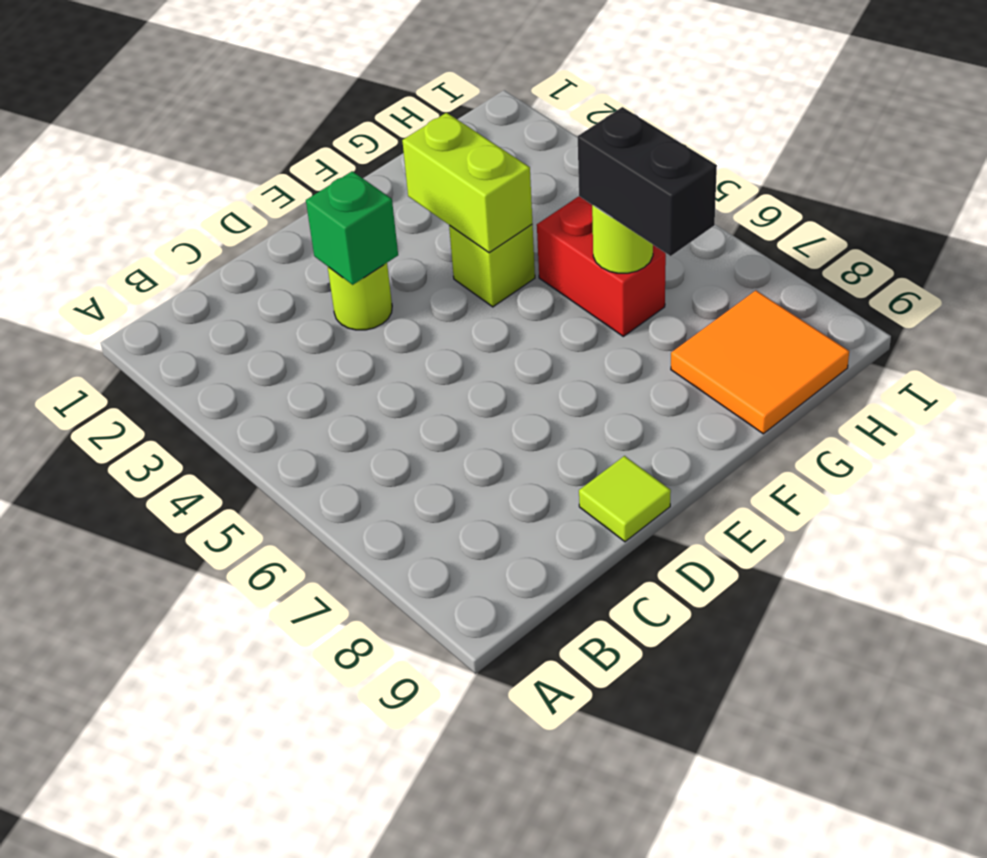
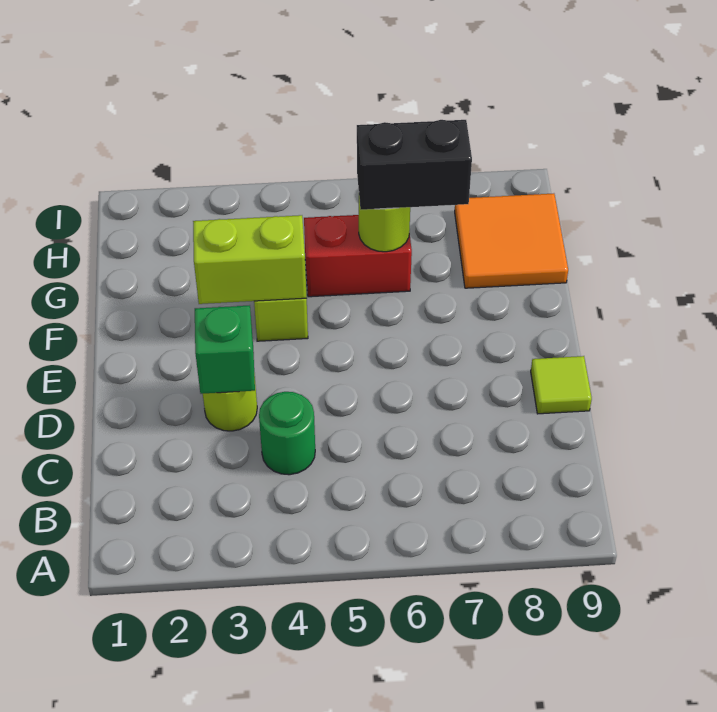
none -> green round brick C4 level 1

